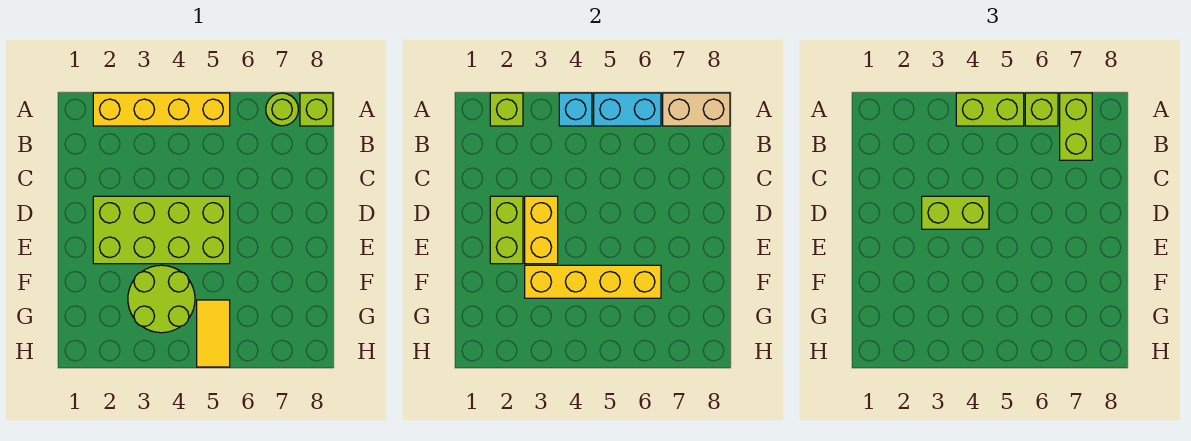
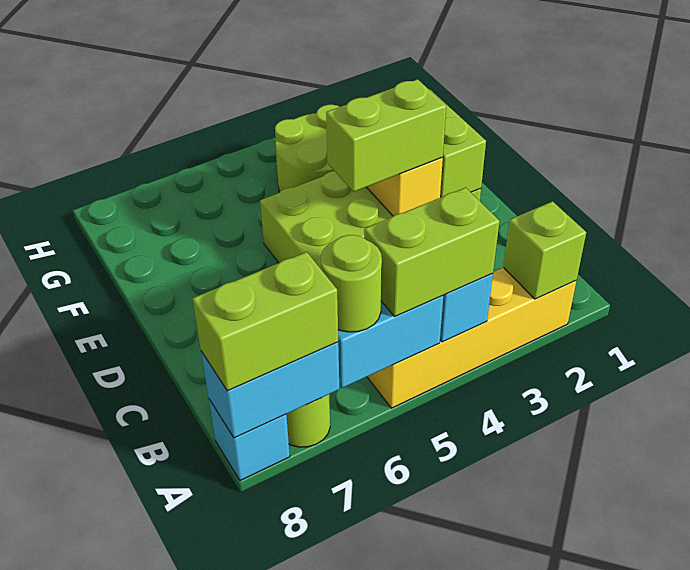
lime brick A6 level 3 -> lime round brick A6 level 3
tan brick A7:A8 level 2 -> cyan brick A7:A8 level 2
lime brick A7:B7 level 3 -> lime brick A7:A8 level 3
lime brick A8 level 1 -> cyan brick A8 level 1
yellow brick F3:F6 level 2 -> none
yellow tile G5:H5 level 1 -> none

